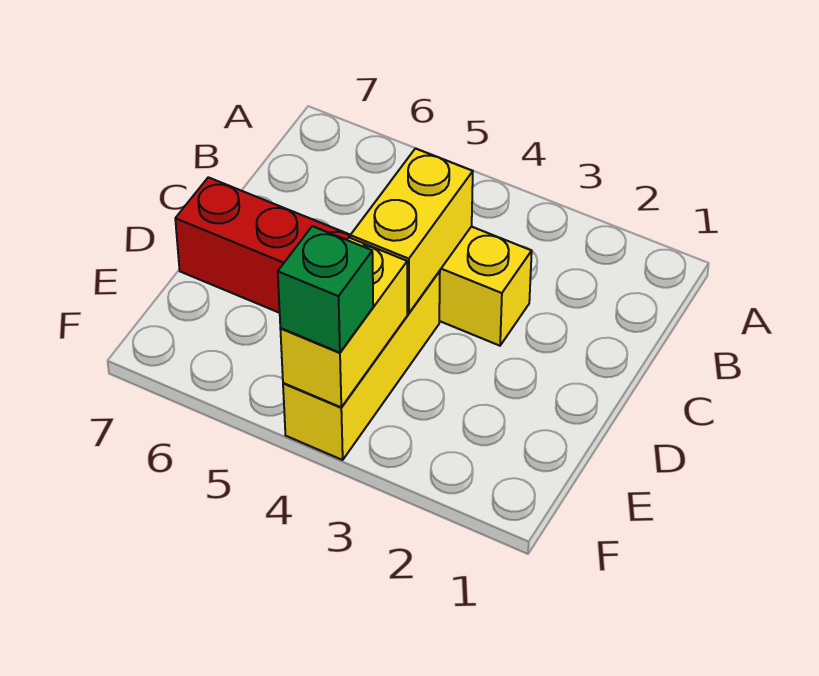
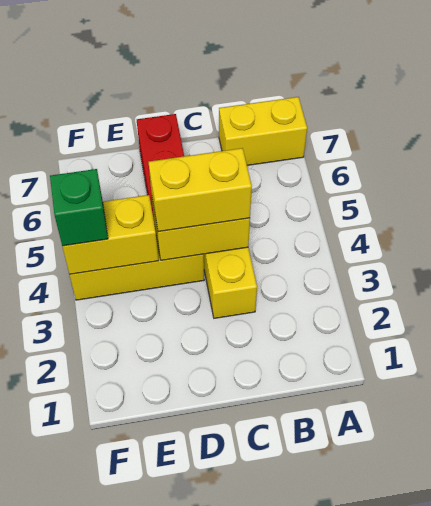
none -> yellow brick A7:B7 level 1
none -> yellow brick C4:D4 level 3

